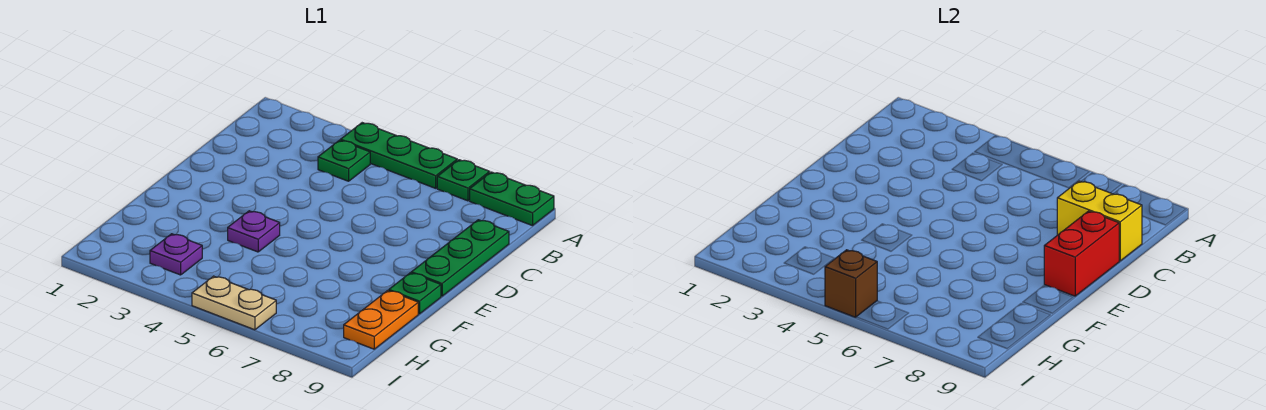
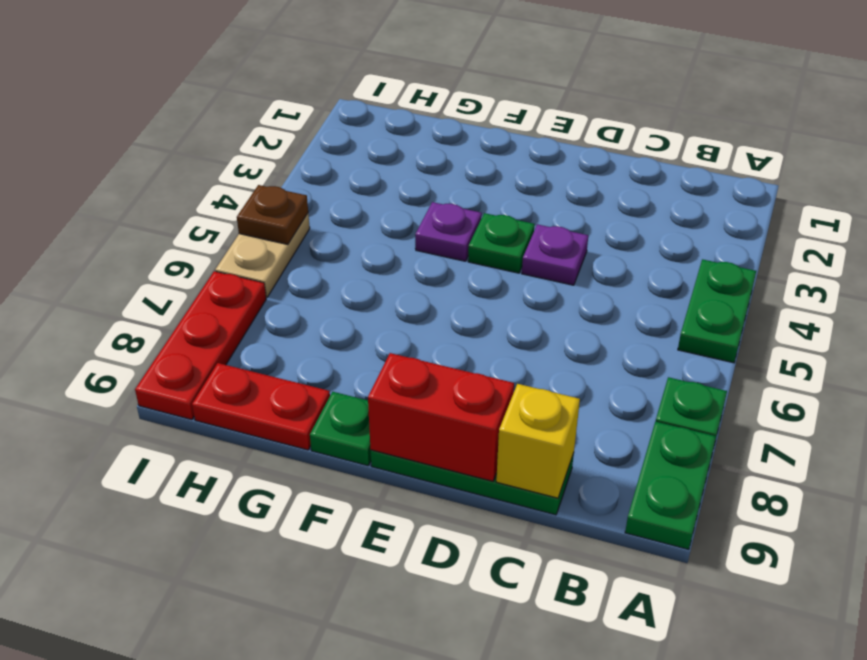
green plate A4:A6 level 1 -> green plate A4:A5 level 1
green plate B4 level 1 -> green plate E4 level 1
yellow brick C8:C9 level 2 -> yellow brick C9 level 2
orange plate G9:H9 level 1 -> red plate G9:H9 level 1
purple plate H3 level 1 -> purple plate D4 level 1
brown brick I5 level 2 -> brown plate I5 level 2
none -> red plate I7:I9 level 1

